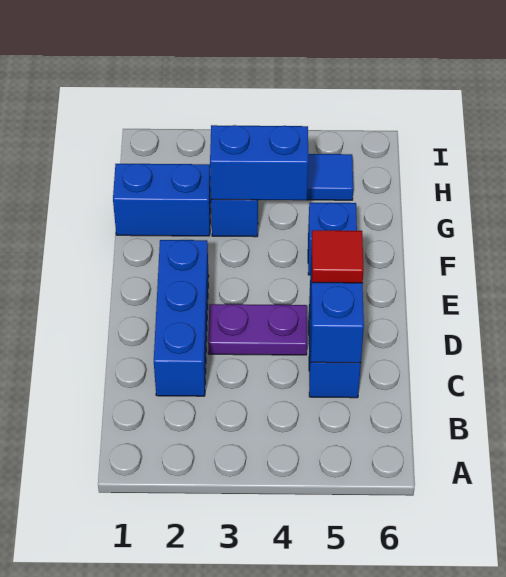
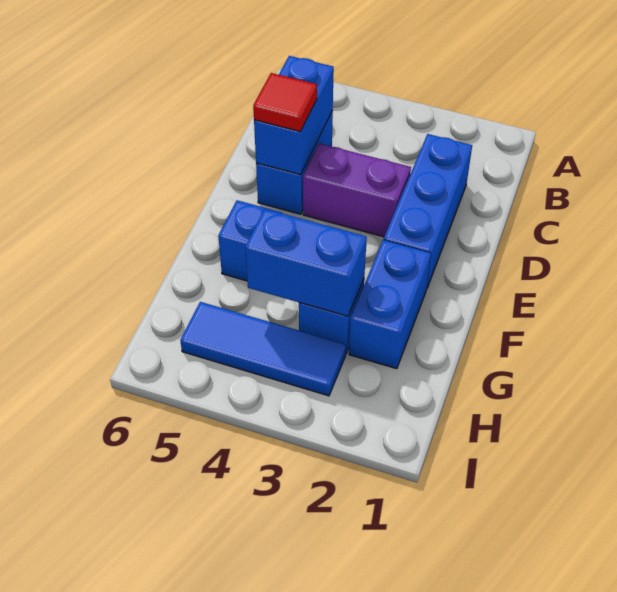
purple plate D3:D4 level 1 -> purple brick D3:D4 level 1
blue brick G1:G2 level 1 -> blue brick F2:G2 level 1

